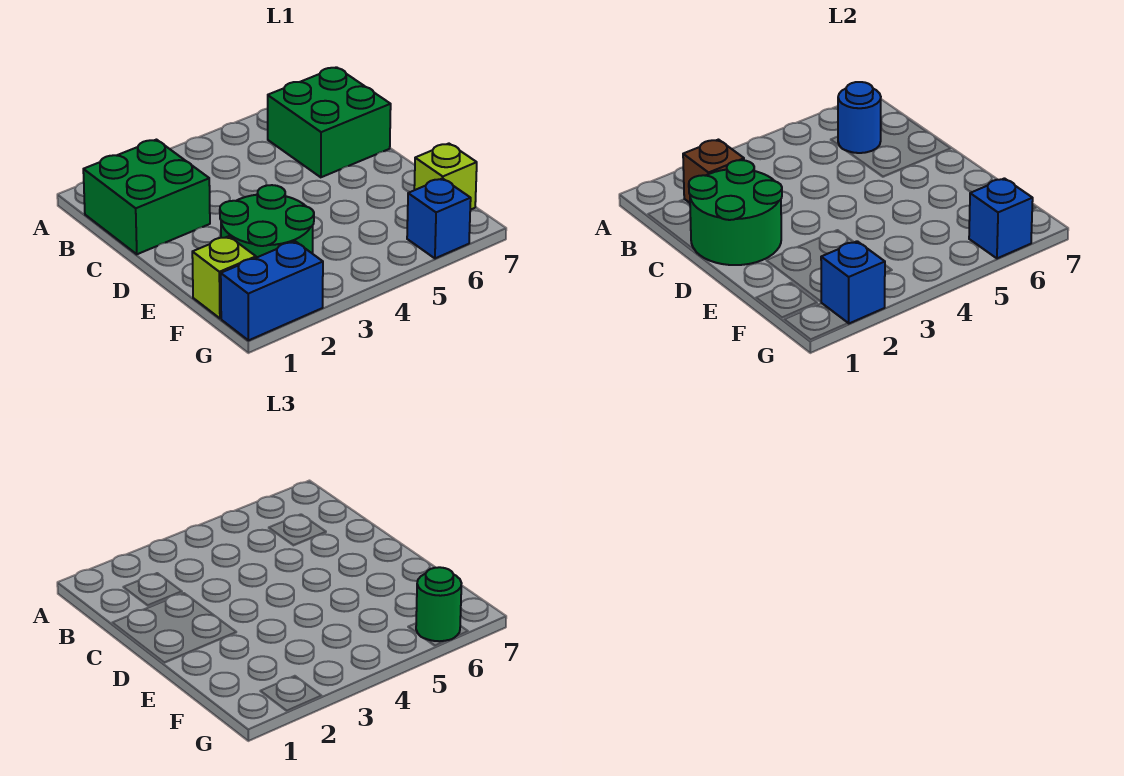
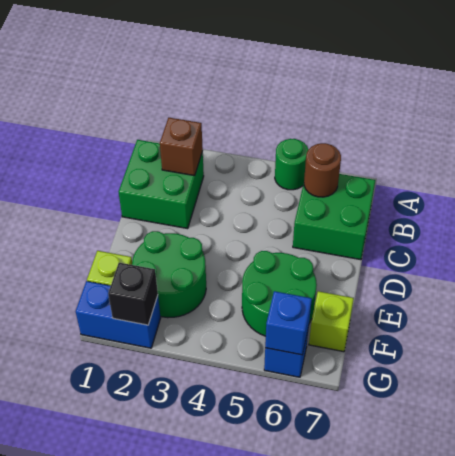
blue round brick B6 level 2 -> brown round brick B6 level 2
green round brick C1:D2 level 2 -> green round brick E5:F6 level 1
blue brick G2 level 2 -> black brick G2 level 2
green round brick G6 level 3 -> green round brick A5 level 1

